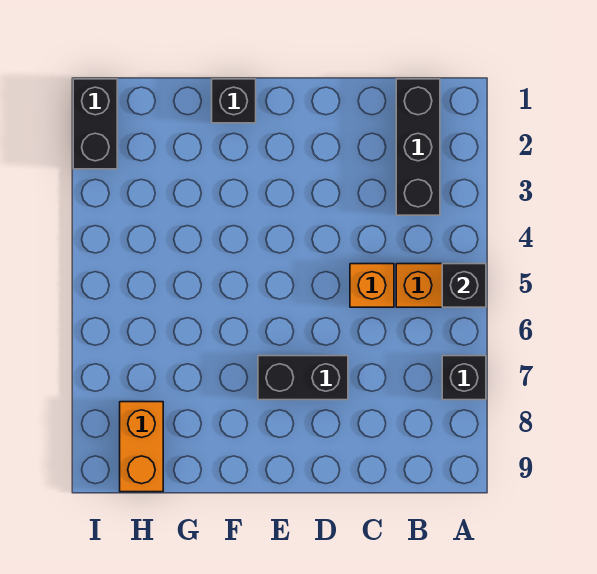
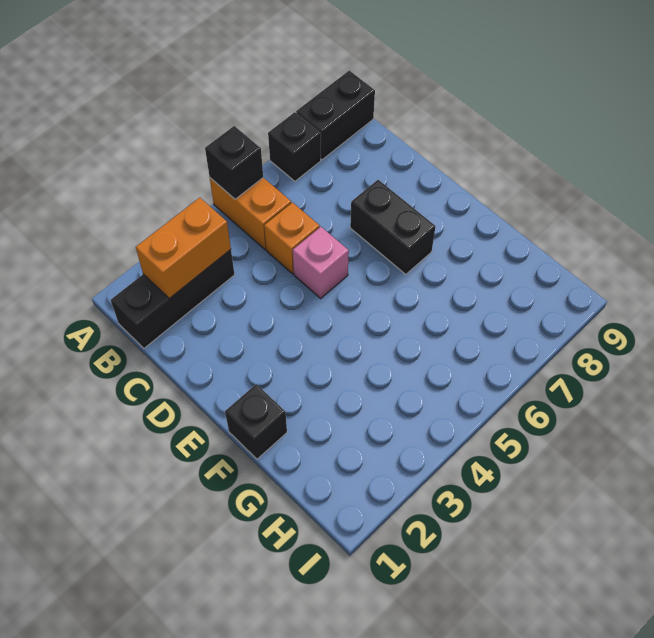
none -> pink brick D5 level 1
orange brick H8:H9 level 1 -> orange brick B2:B3 level 2
black brick I1:I2 level 1 -> black brick A8:A9 level 1

